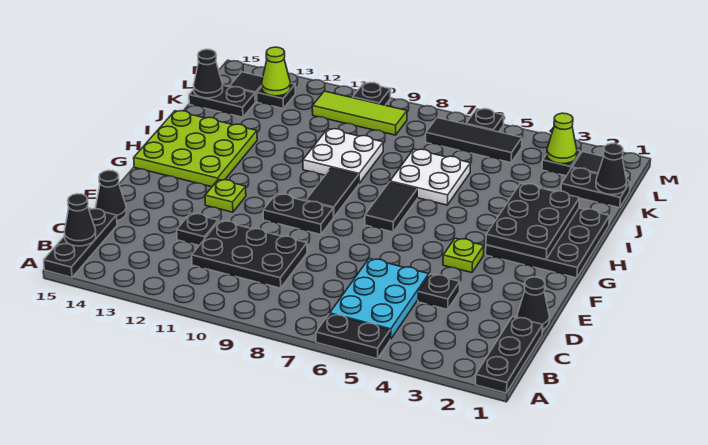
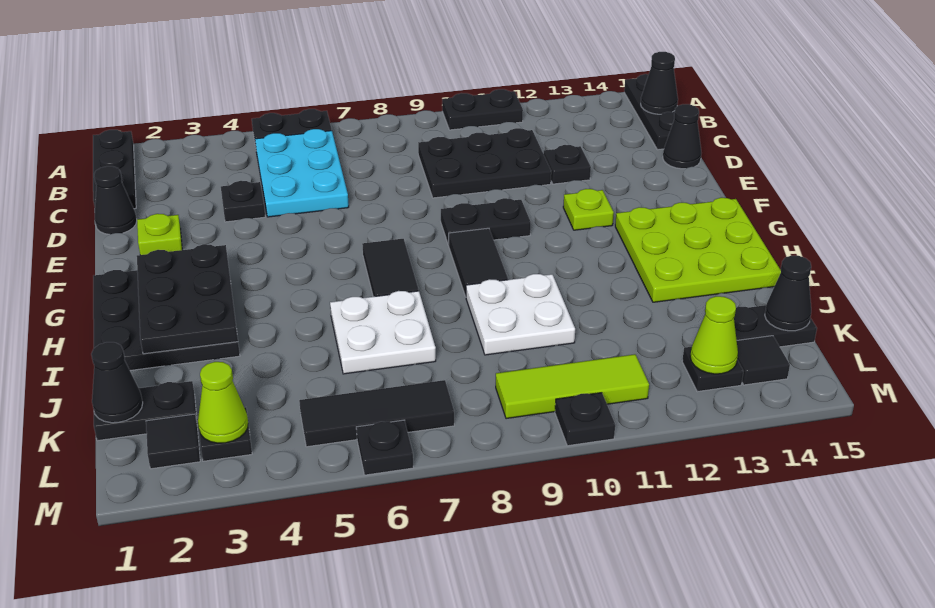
none -> black plate A10:A11 level 1
lime plate F4 level 1 -> lime plate E2 level 1

